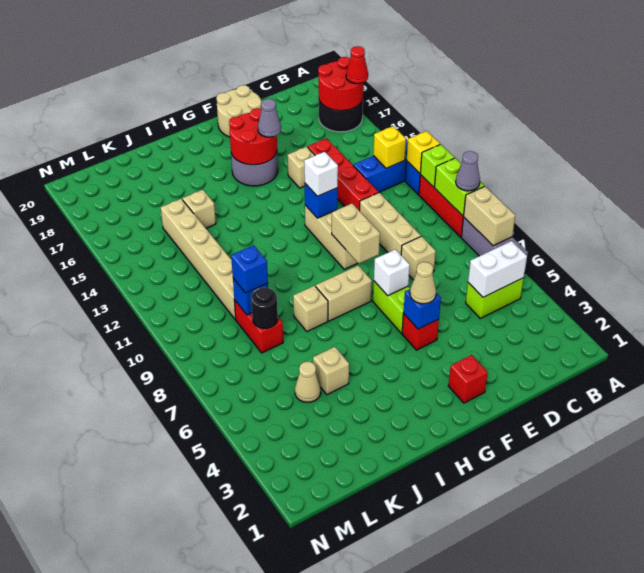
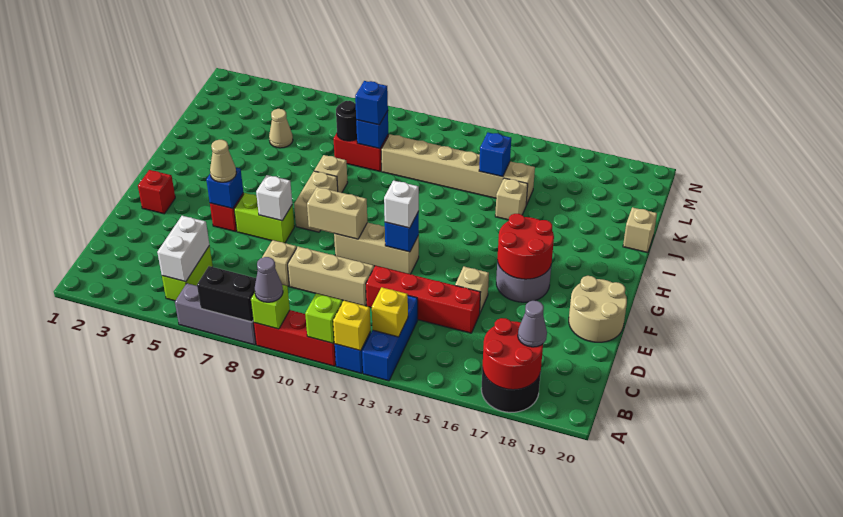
tan brick A7:A8 level 2 -> black brick A7:A8 level 2
lime brick A9:A10 level 2 -> lime brick A9 level 2
red cone A17 level 3 -> none
grey cone F16 level 3 -> grey cone B18 level 3
tan brick J5 level 1 -> tan brick J20 level 1
none -> blue brick K14 level 2

